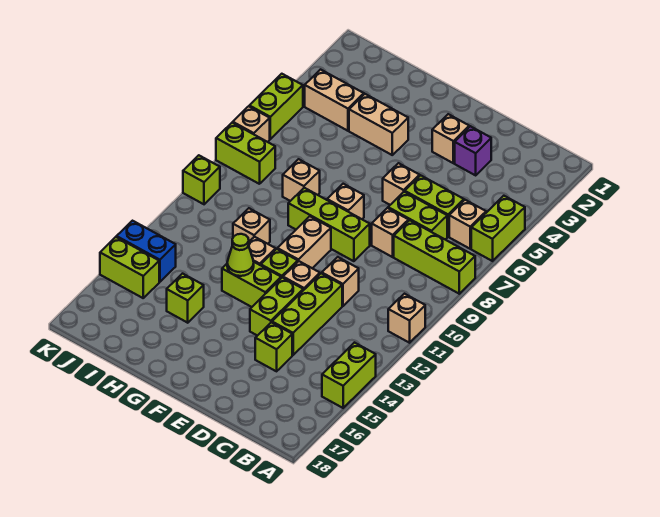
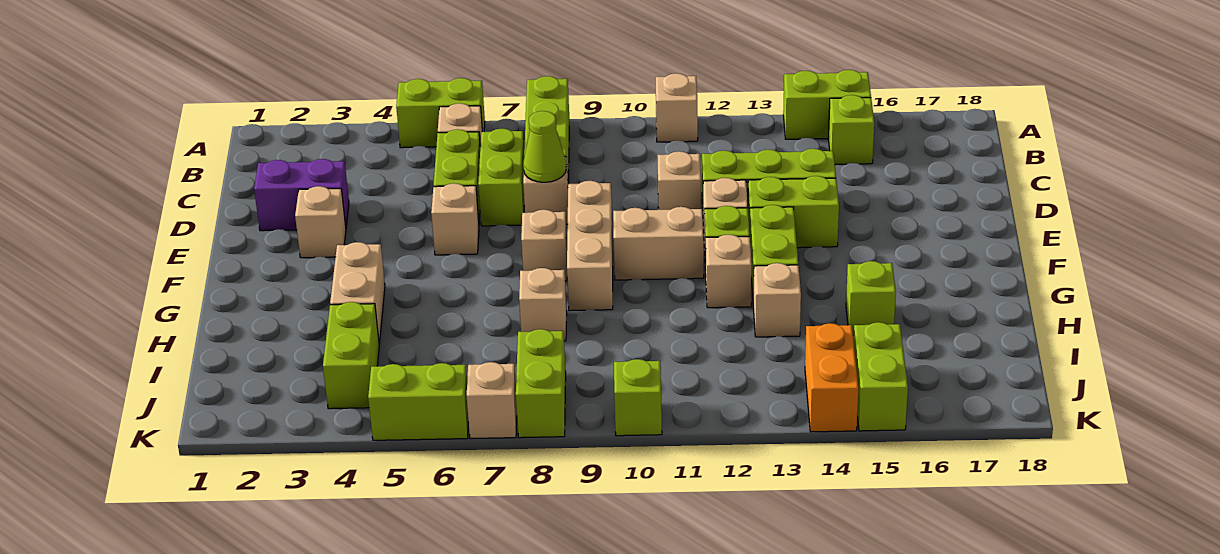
purple brick D3 level 1 -> purple brick D2:D3 level 1
lime brick D15 level 1 -> lime brick B15 level 1
lime brick E9:G9 level 1 -> tan brick E9:G9 level 1
lime cone G13 level 2 -> lime cone D8 level 2
tan brick H11 level 1 -> tan brick H13 level 1
tan brick I4:J4 level 1 -> lime brick I4:J4 level 1
blue brick J14:K14 level 1 -> orange brick J14:K14 level 1

